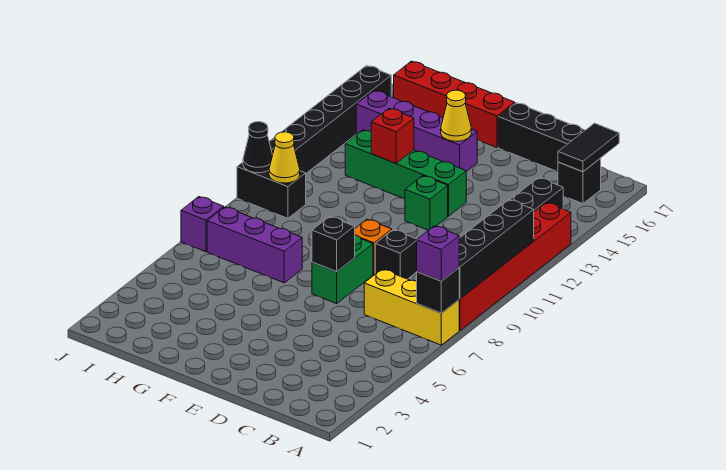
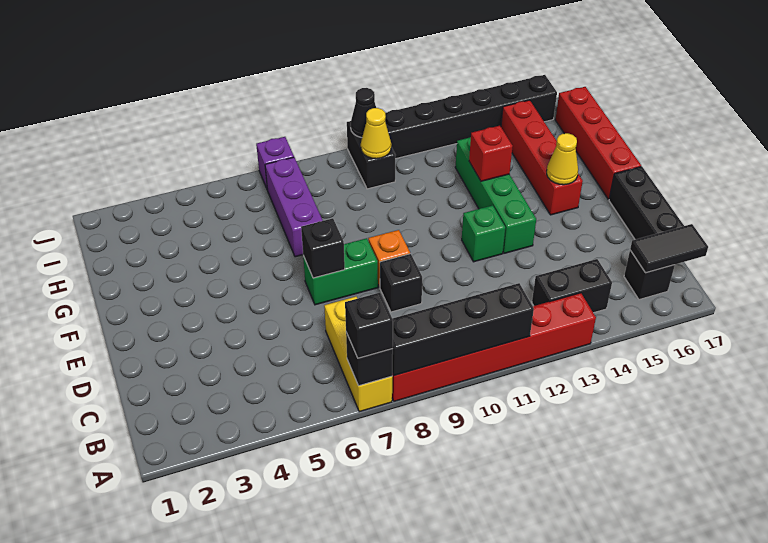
purple brick A7 level 3 -> black brick A7 level 3
purple brick F15:I15 level 1 -> red brick F15:I15 level 1

